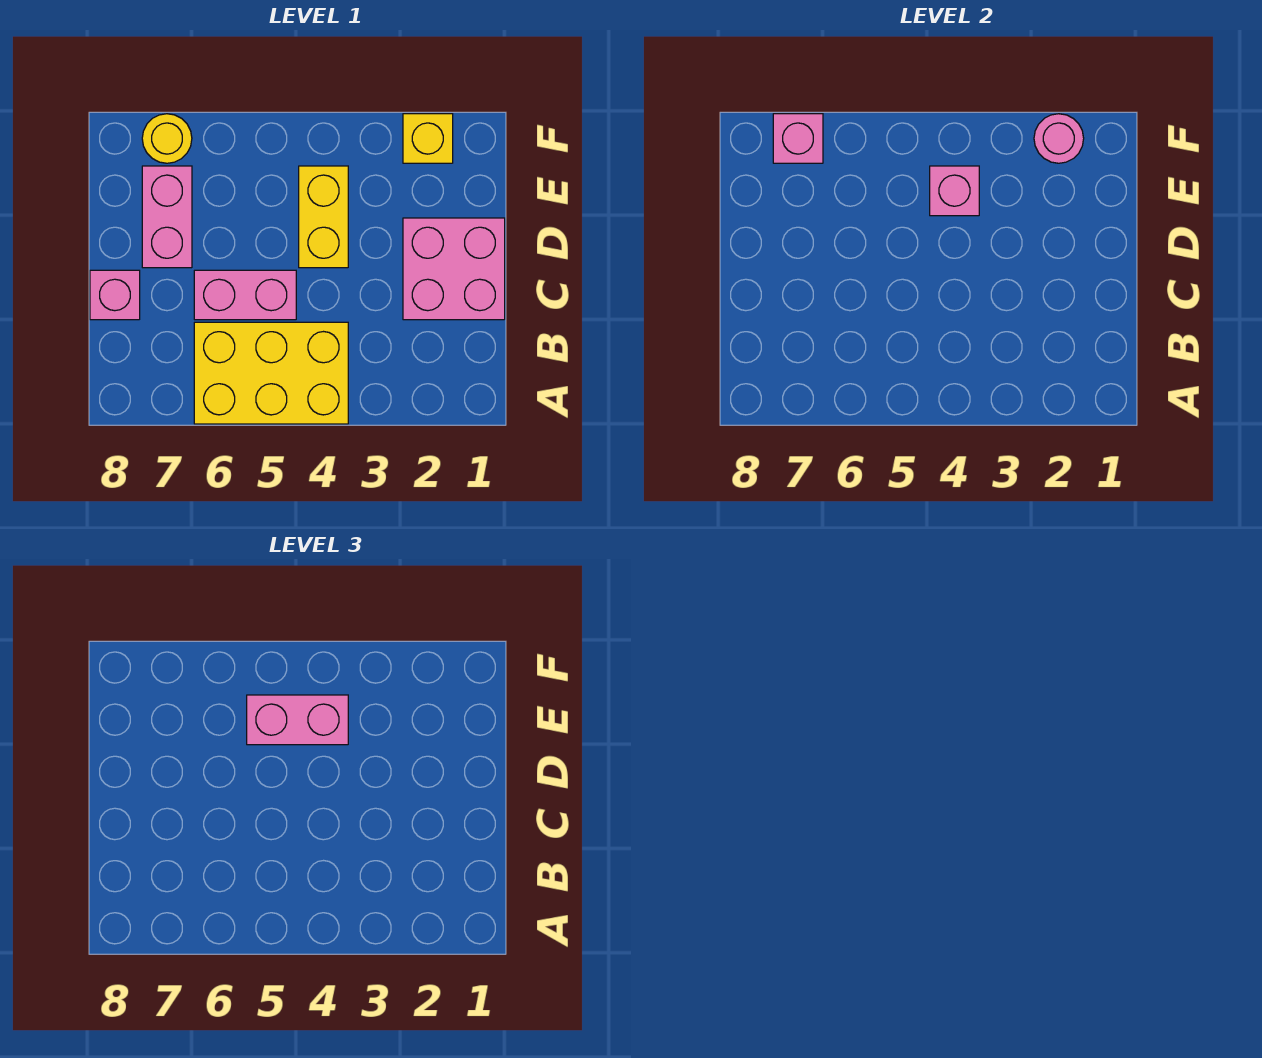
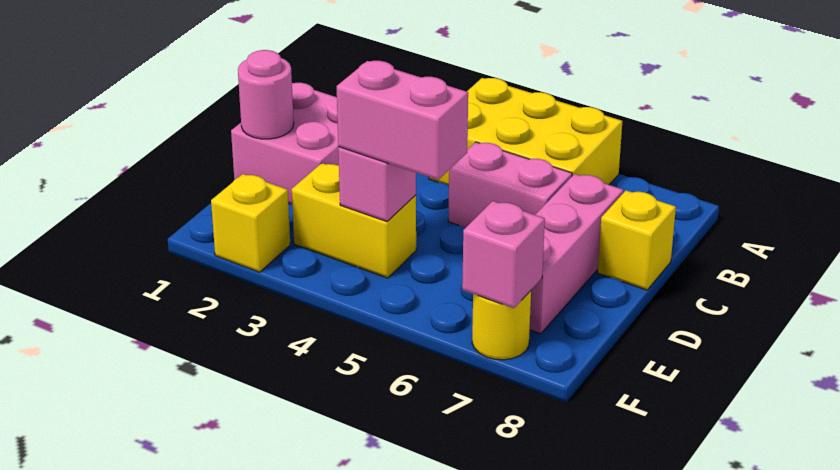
pink brick C8 level 1 -> yellow brick C8 level 1
yellow brick D4:E4 level 1 -> yellow brick E3:E4 level 1
pink brick D7:E7 level 1 -> pink brick C7:E7 level 1
pink round brick F2 level 2 -> pink round brick D1 level 2

